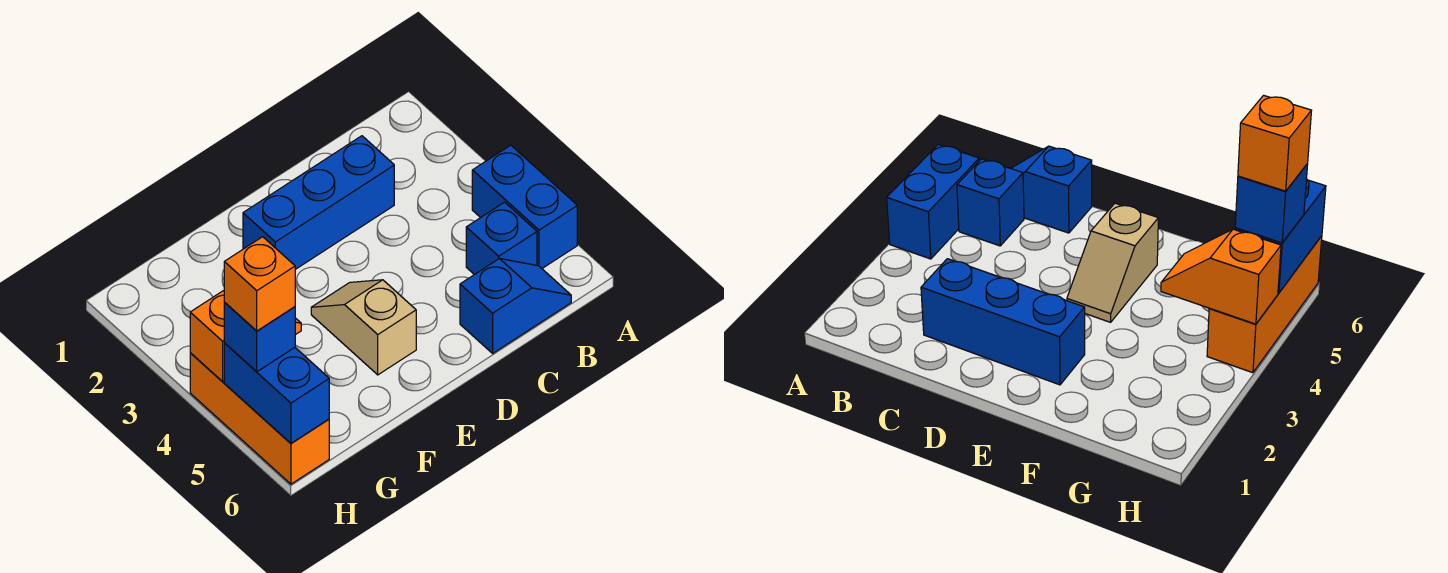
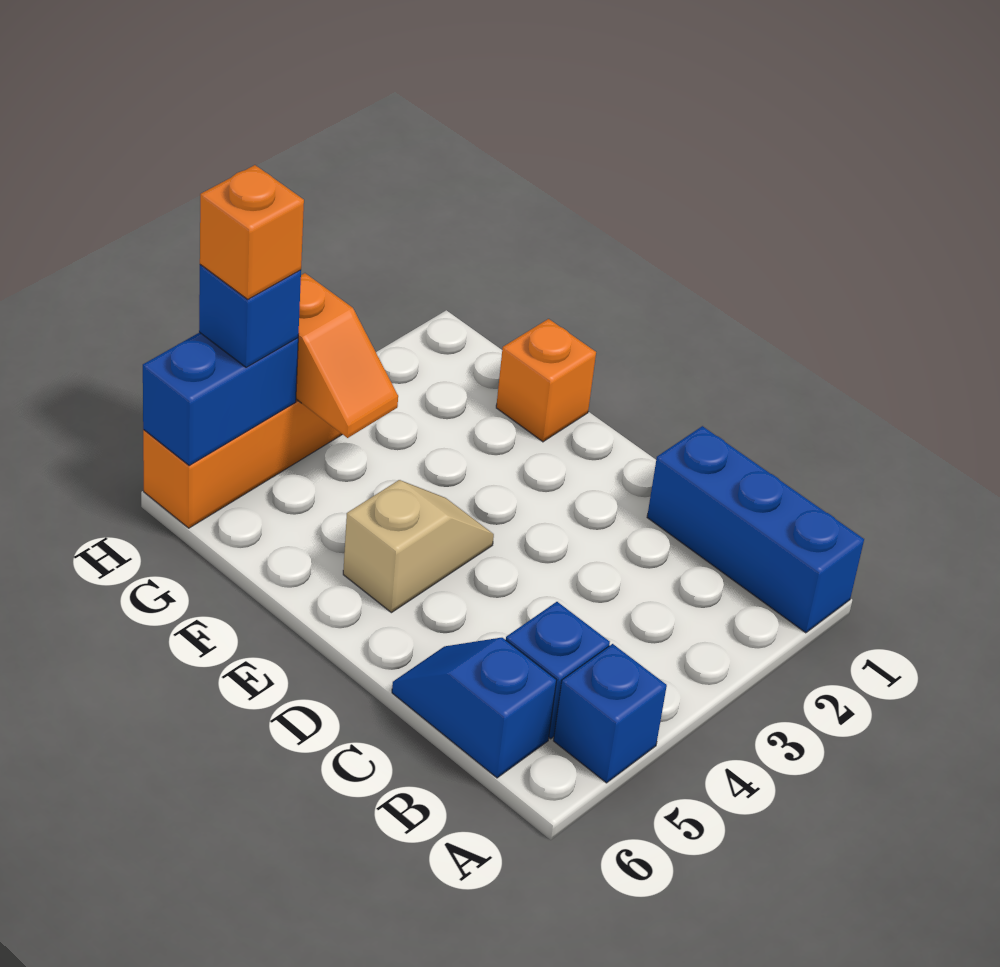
blue brick A4:A5 level 1 -> blue brick A5 level 1
blue slope B6:C6 level 1 top C -> blue slope B6:C6 level 1 top B
blue brick C2:E2 level 1 -> blue brick A1:C1 level 1
none -> orange brick F1 level 1

